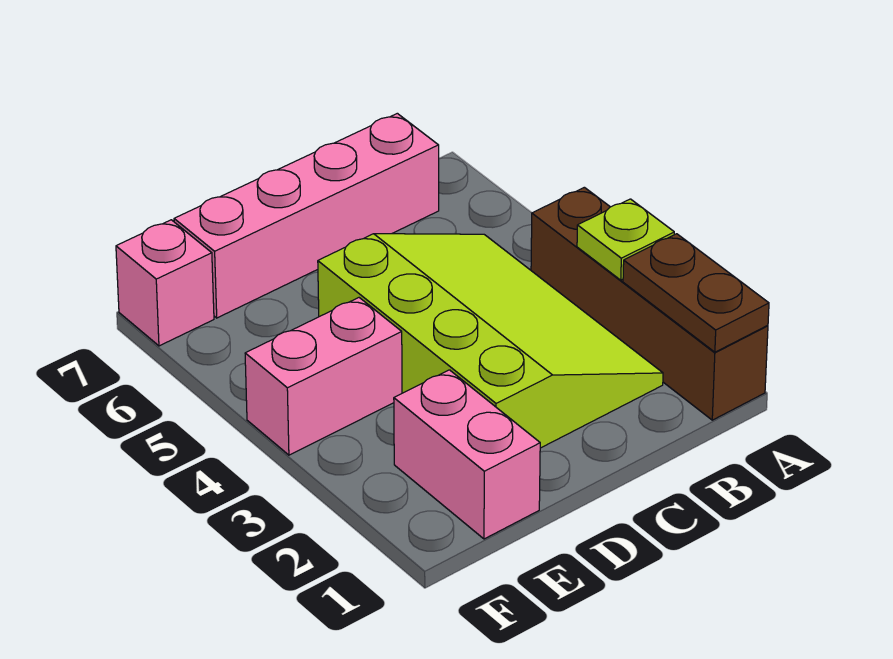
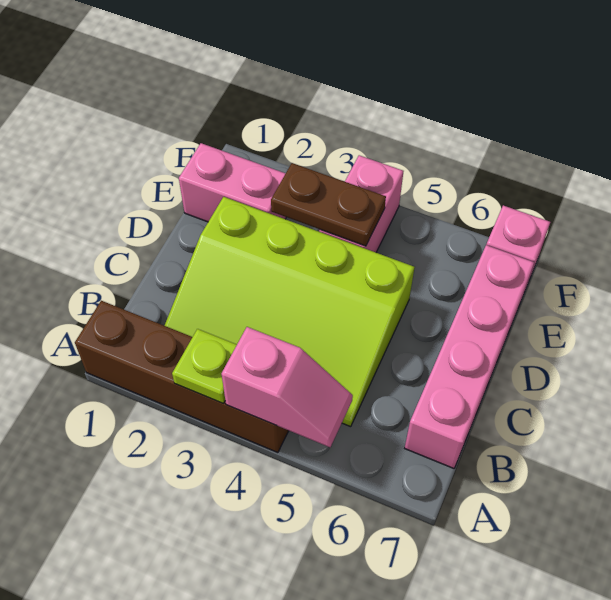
brown plate A1:A2 level 2 -> brown plate E3:E4 level 2
none -> pink slope A4:A5 level 2 top 4

